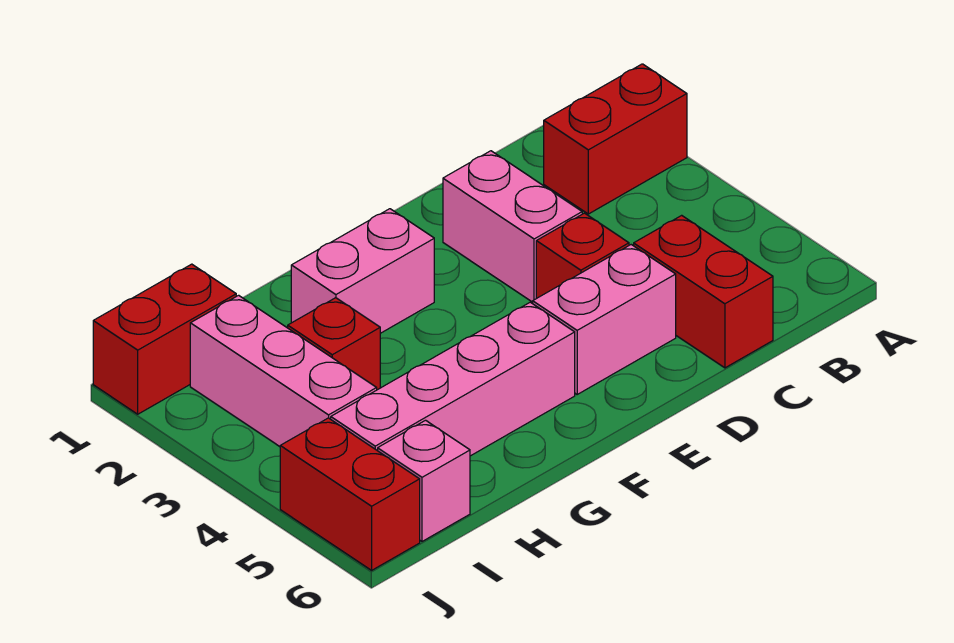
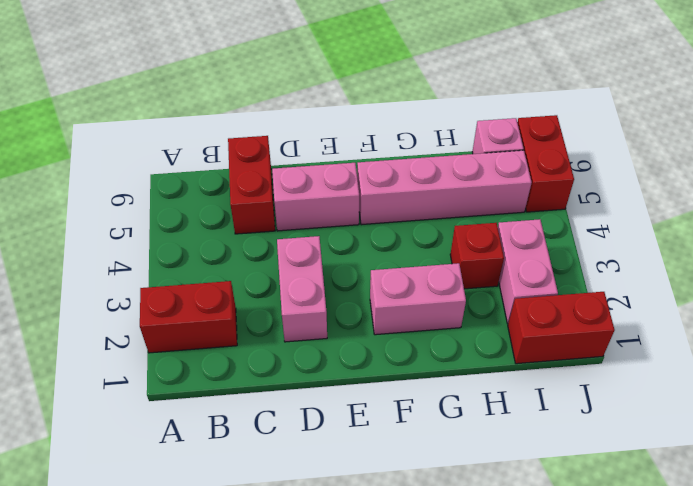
red brick D4 level 1 -> none
pink brick I2:I4 level 1 -> pink brick I2:I3 level 1

